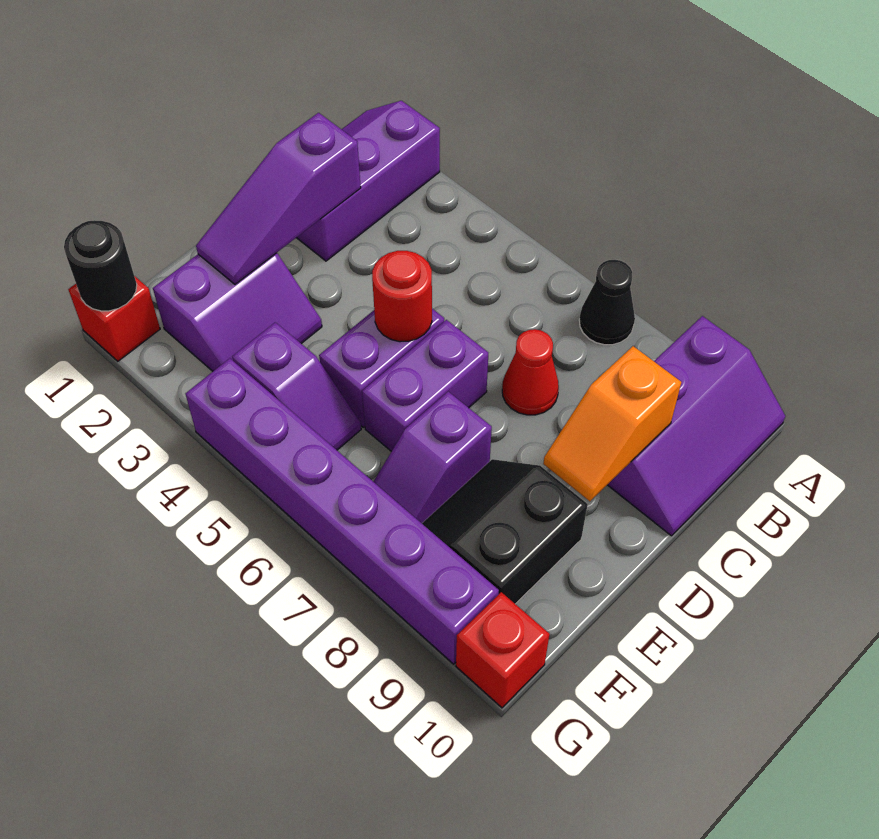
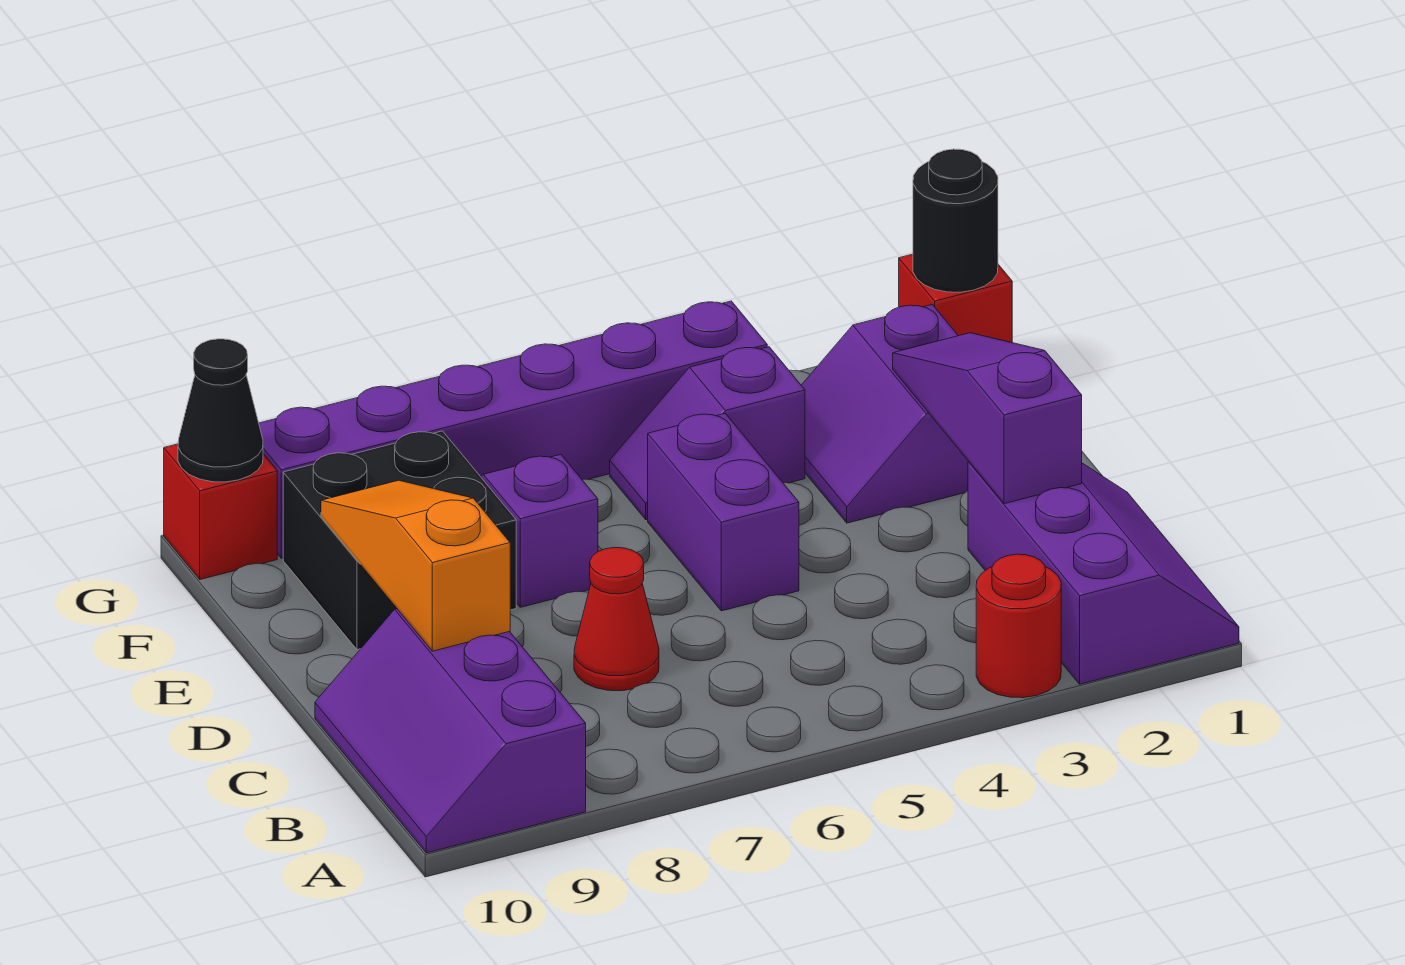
black cone A7 level 1 -> black cone G10 level 2
orange slope C9:D9 level 2 top C -> orange slope C9:E9 level 2 top C
red round brick D5 level 2 -> red round brick A3 level 1
purple brick D6:E6 level 1 -> none
black slope E8:F9 level 1 top 9 -> black brick E8:F9 level 1

